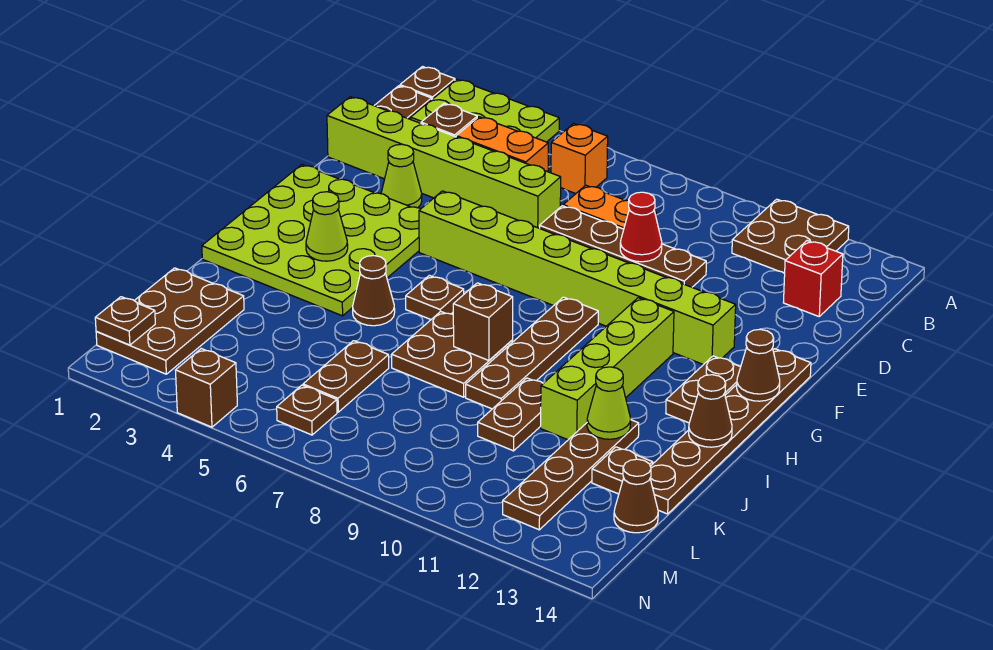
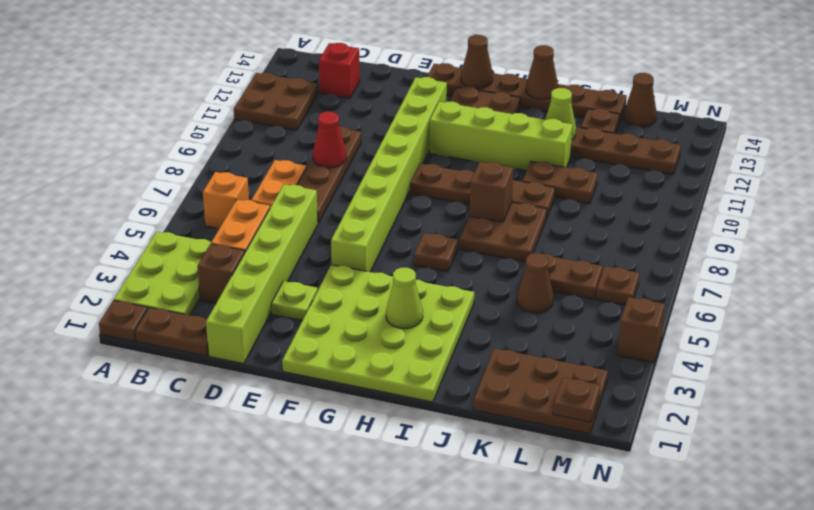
lime cone E3 level 1 -> lime plate E3 level 1
brown cone I5 level 1 -> brown cone K5 level 1

